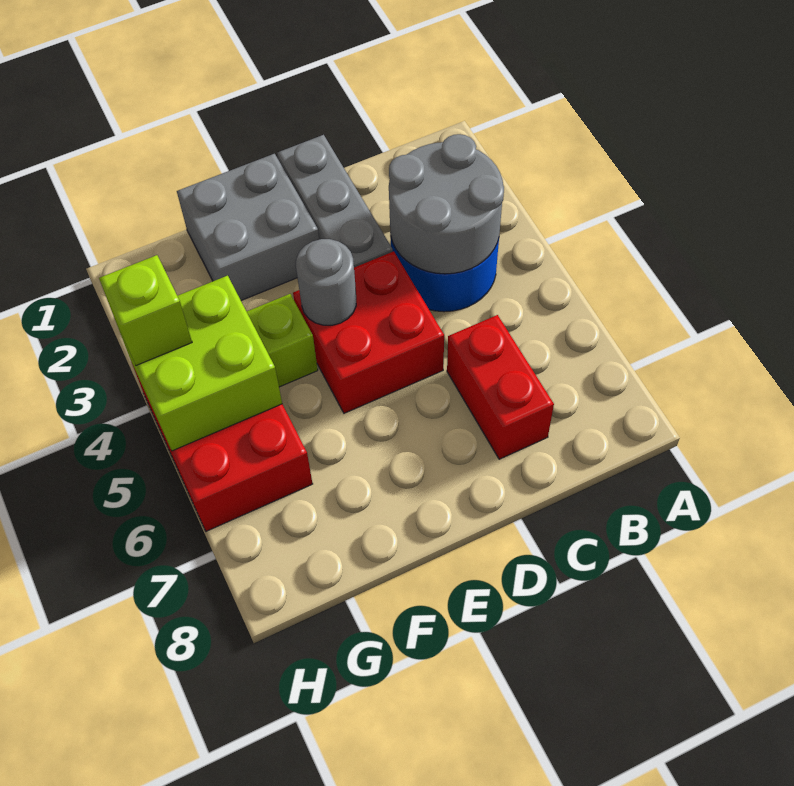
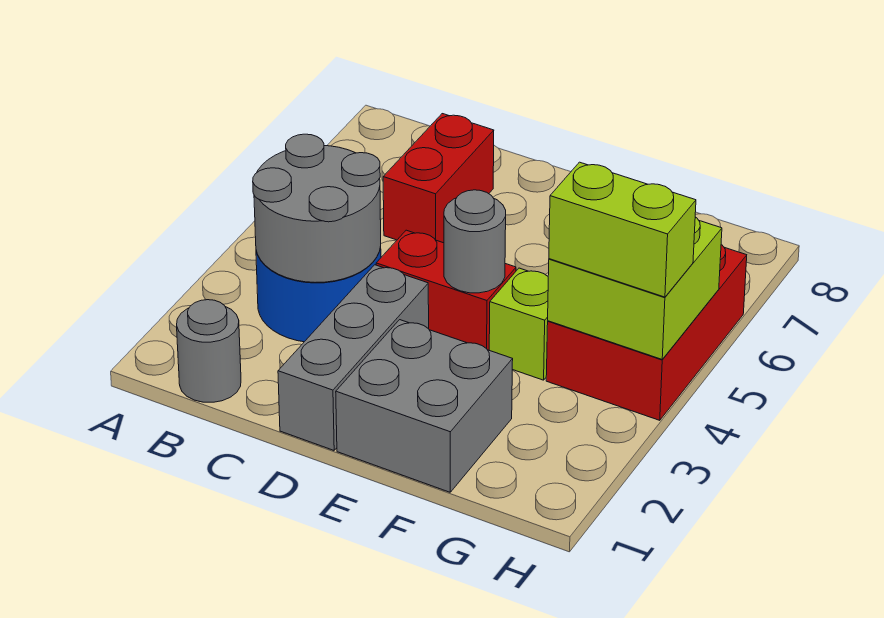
none -> grey round brick B1 level 1
red brick D4:E5 level 1 -> red brick D4:E4 level 1
lime brick H4 level 3 -> lime brick G4:H4 level 3

